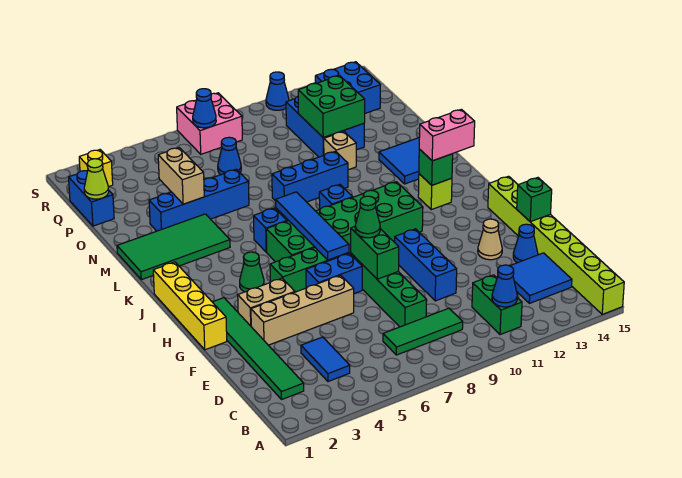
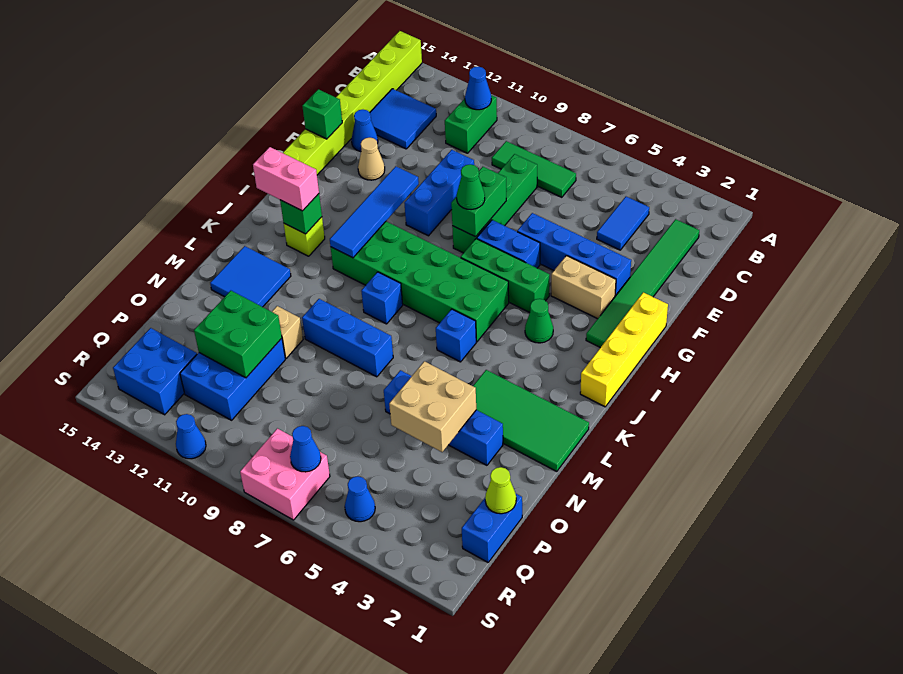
tan brick F3:F6 level 1 -> blue brick F3:F6 level 1
blue tile H7:K7 level 2 -> blue tile G11:J11 level 2
tan brick N4:O4 level 2 -> tan brick N4:O5 level 2
blue cone P7 level 1 -> blue cone R5 level 1
yellow brick R2 level 1 -> none

